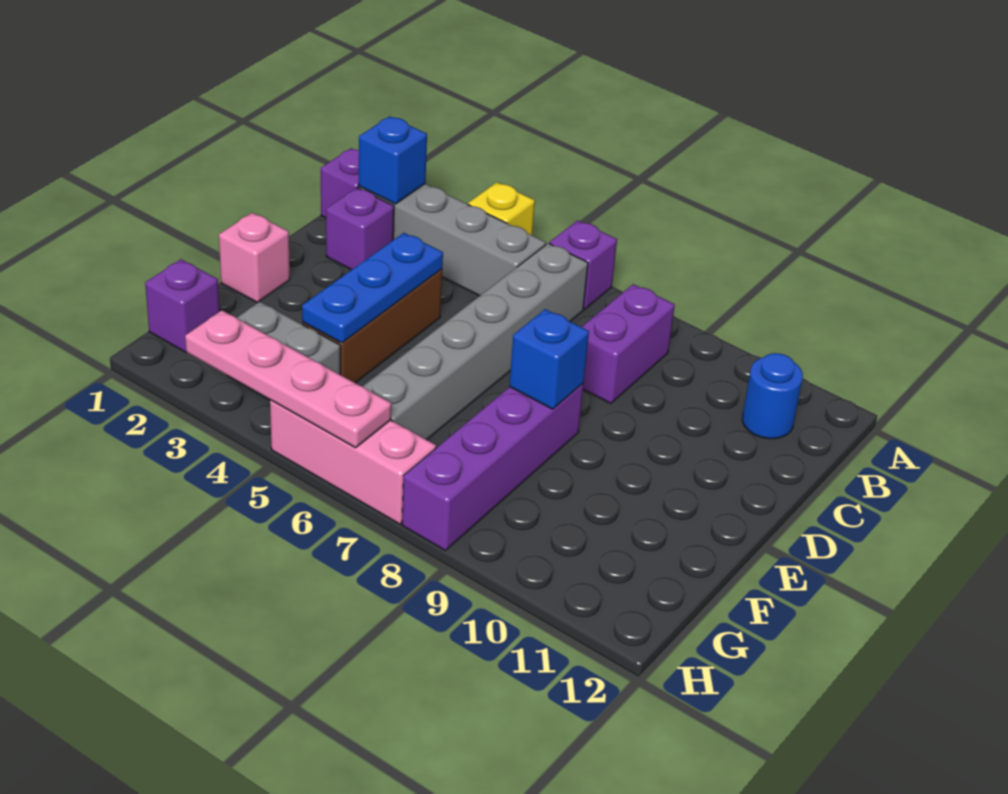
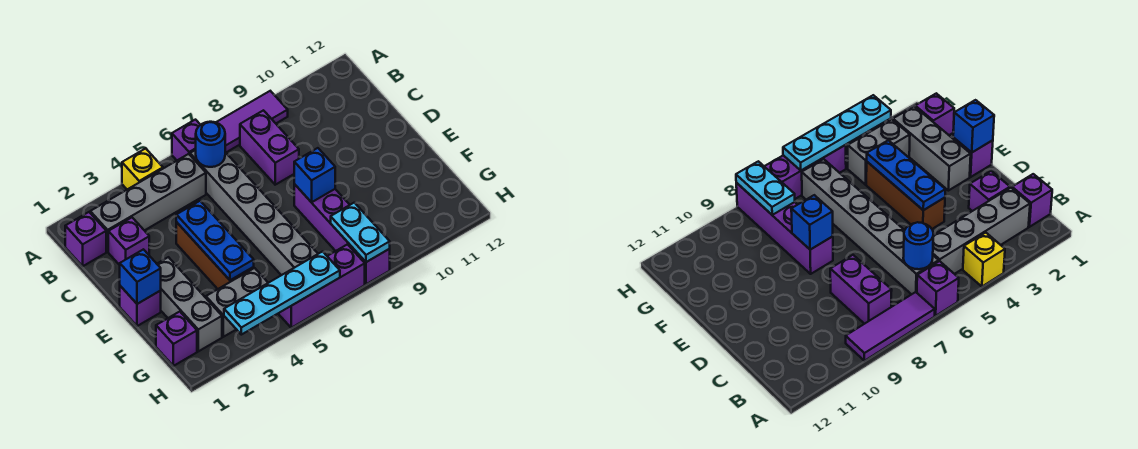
none -> purple tile A7:A9 level 1
blue brick B2 level 2 -> blue brick E1 level 2
blue round brick B11 level 1 -> blue round brick B6 level 2
pink brick E1 level 1 -> purple brick E1 level 1
none -> grey brick E2:G2 level 1
none -> cyan plate G8:H8 level 2
pink plate H3:H6 level 2 -> cyan plate H3:H6 level 2
pink brick H5:H7 level 1 -> purple brick H5:H7 level 1

